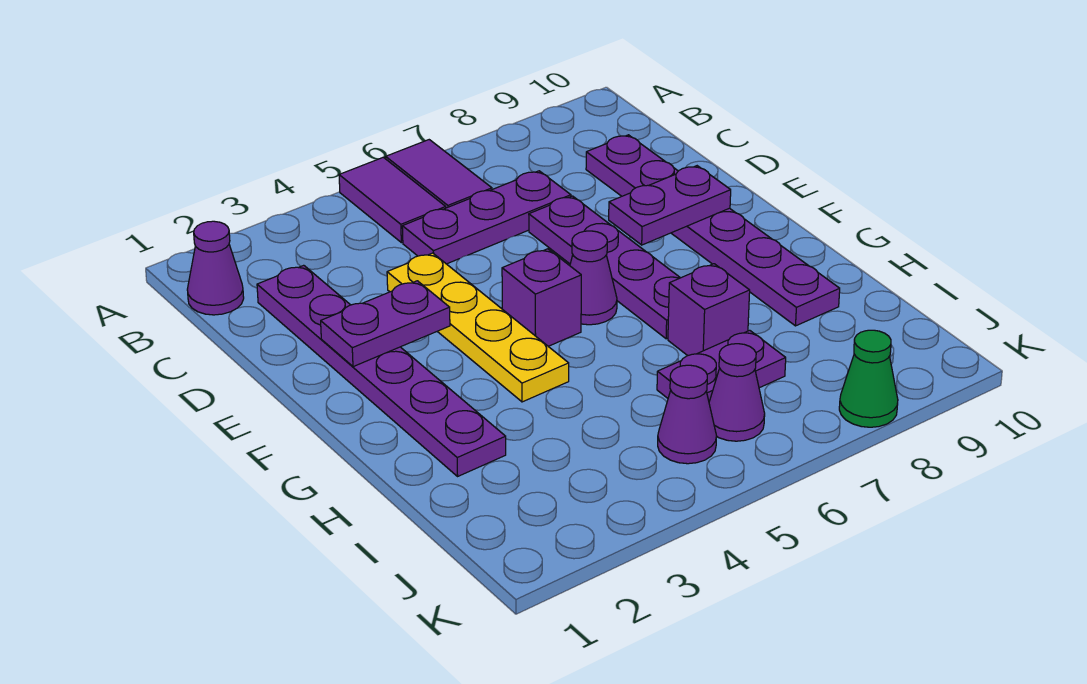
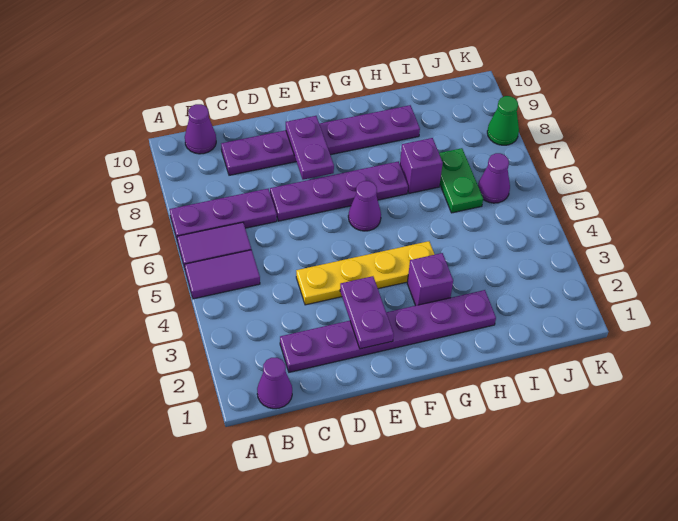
purple plate C5:C7 level 1 -> purple plate A7:C7 level 1
purple brick F5 level 1 -> purple brick G3 level 1
purple plate I6:I7 level 1 -> green plate I6:I7 level 1
purple cone J5 level 1 -> purple cone B10 level 1

